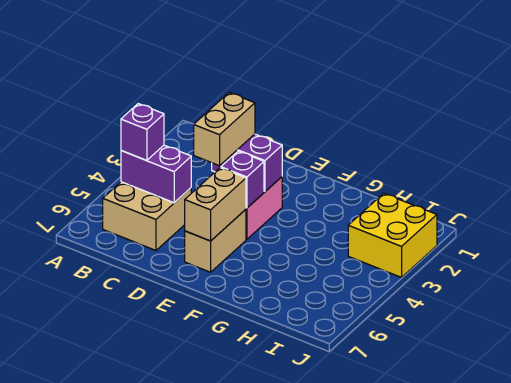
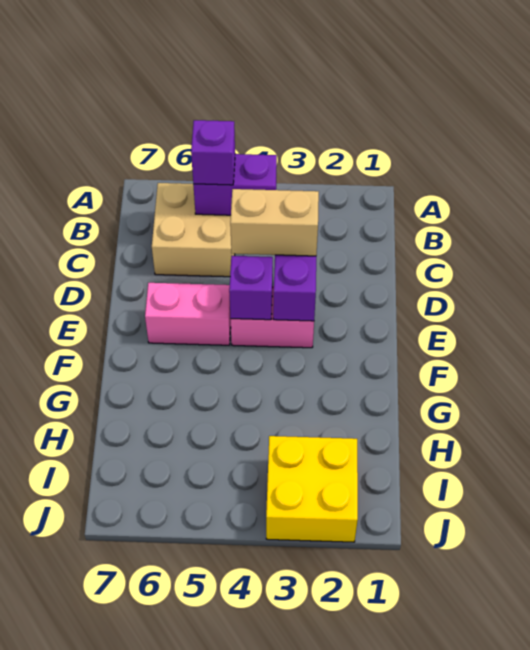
purple brick B5:C5 level 2 -> purple brick B4:B5 level 2
tan brick E5:E6 level 1 -> pink brick E5:E6 level 1
tan brick E5:E6 level 2 -> none

